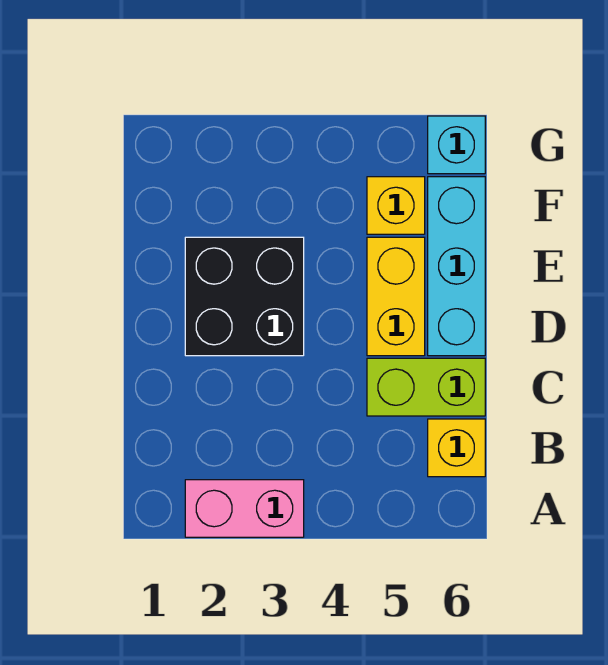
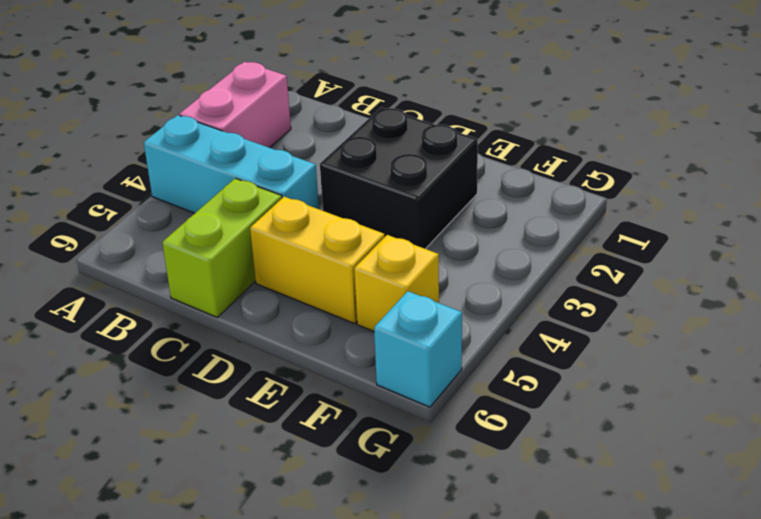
yellow brick B6 level 1 -> none
cyan brick D6:F6 level 1 -> cyan brick A4:C4 level 1

